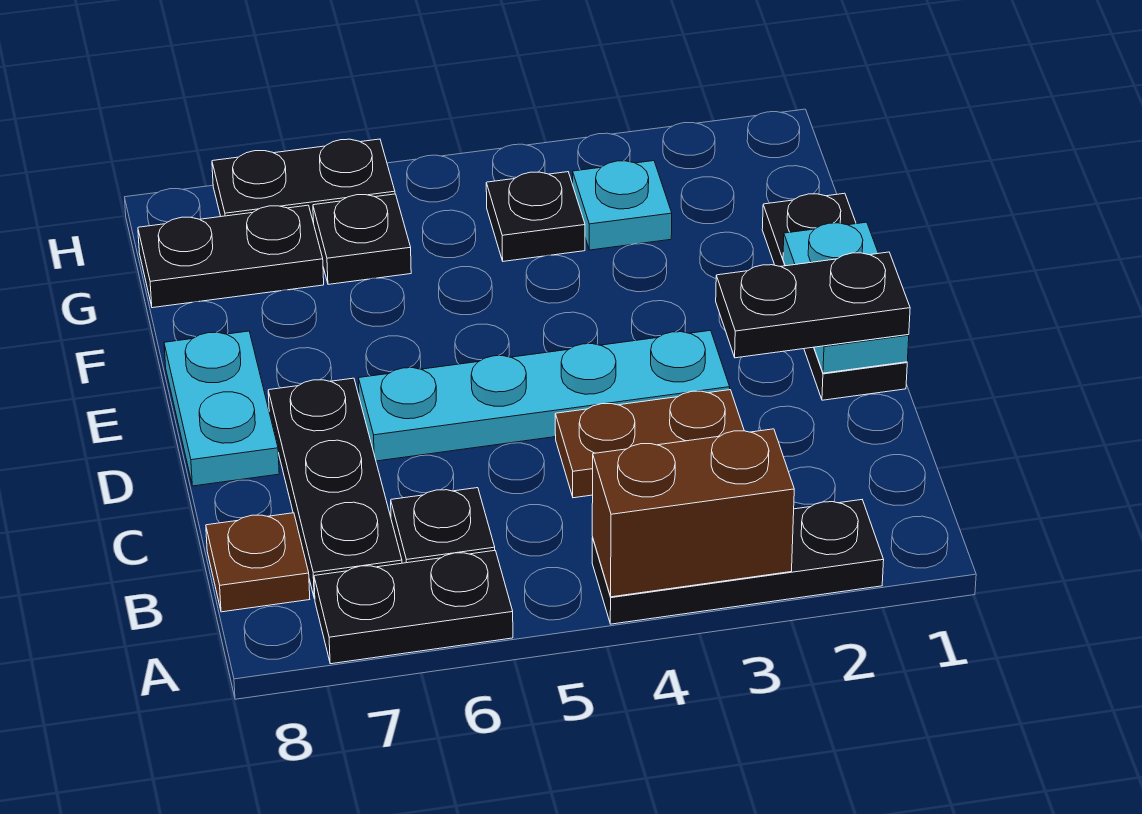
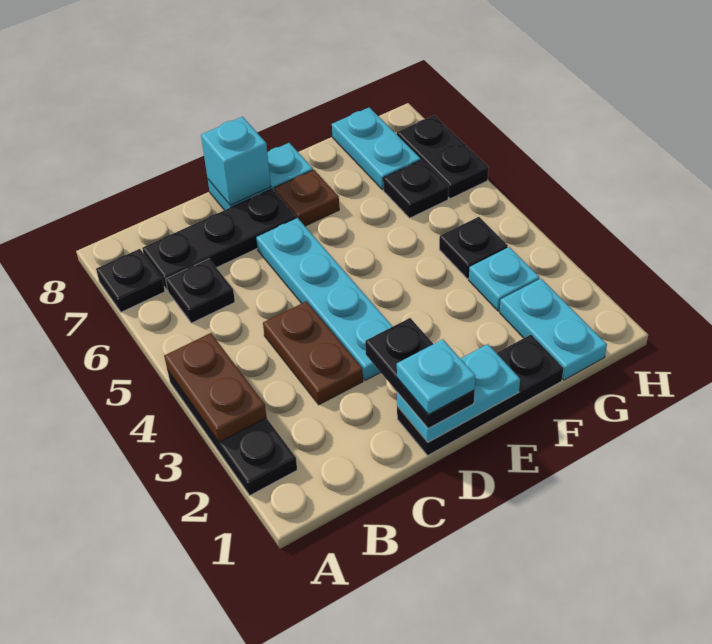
brown brick A3:A4 level 2 -> brown plate A3:A4 level 2
black plate A6:A7 level 1 -> black plate A7 level 1
brown plate B8 level 1 -> brown plate E7 level 1
none -> cyan plate D1 level 4
none -> cyan brick D8 level 2
none -> cyan plate G1:G2 level 1
black plate G7:G8 level 1 -> cyan plate G7:G8 level 1

